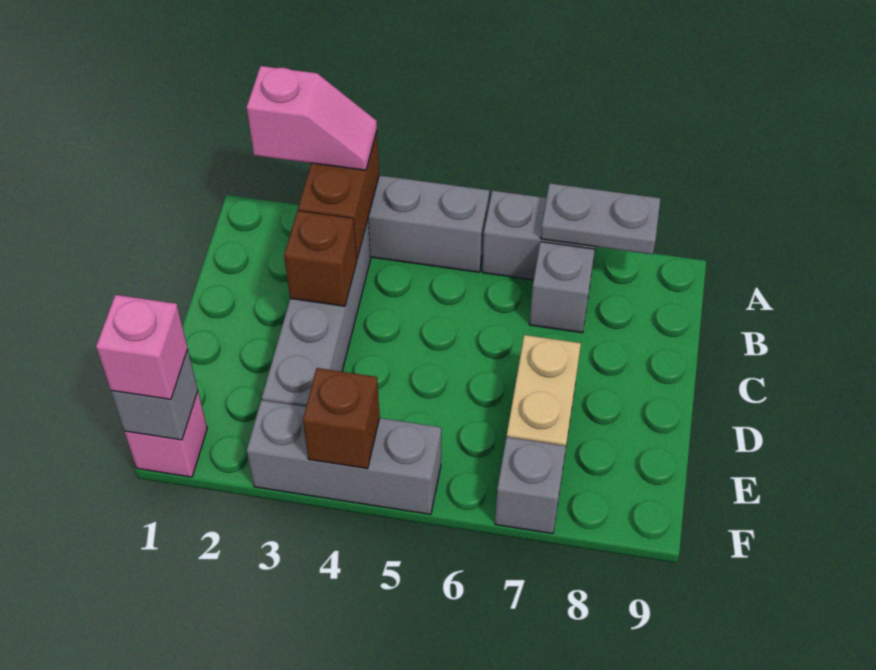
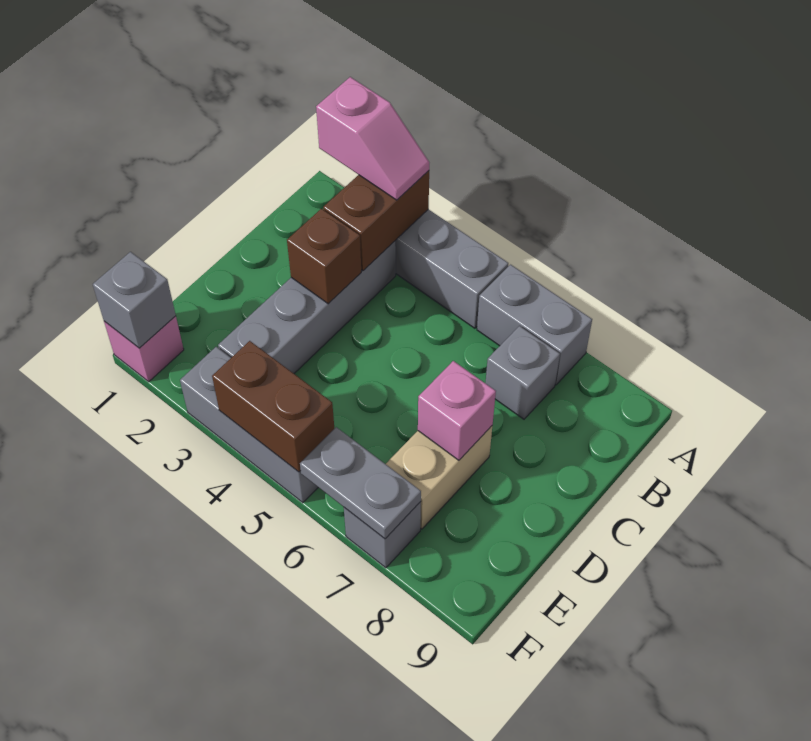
grey plate A7:A8 level 2 -> grey plate F6:F7 level 2
pink brick F1 level 3 -> pink brick D7 level 2
brown brick F4 level 2 -> brown brick F4:F5 level 2

